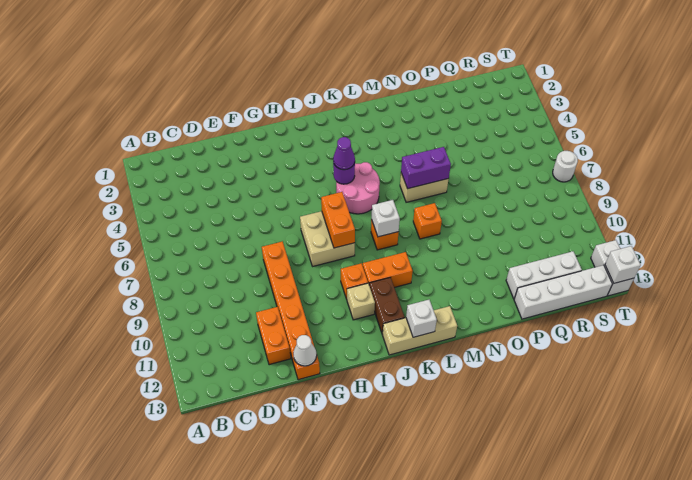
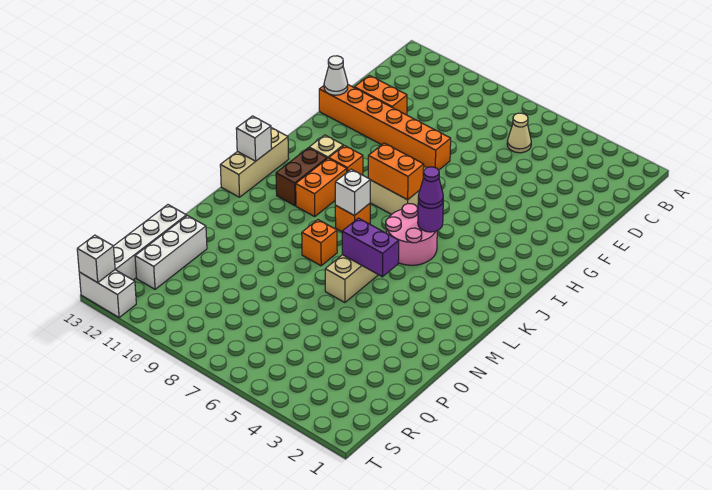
none -> tan cone C6 level 1
brown brick J11:J12 level 1 -> brown brick J11:K11 level 1
purple brick M6:N6 level 2 -> purple brick M5:M6 level 2
white round brick T7 level 1 -> none

